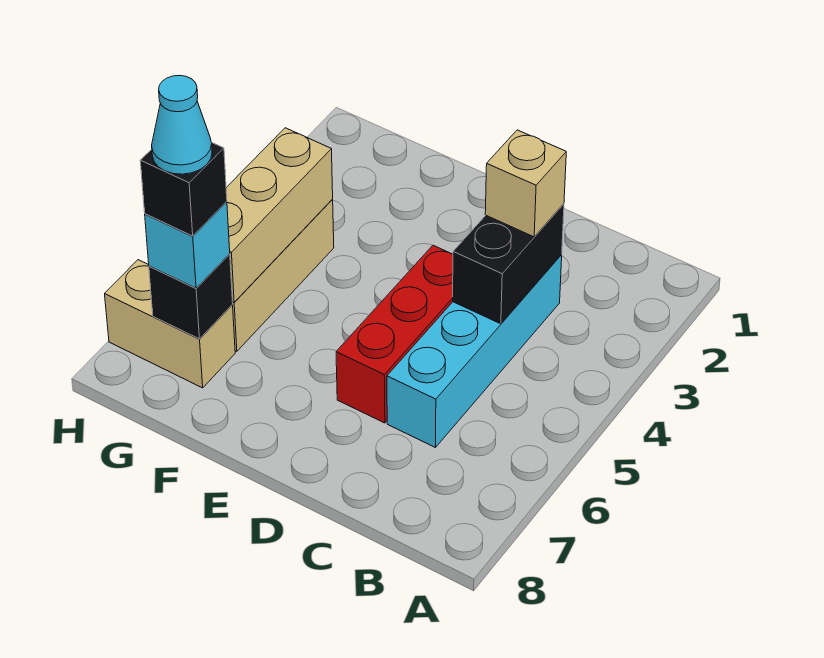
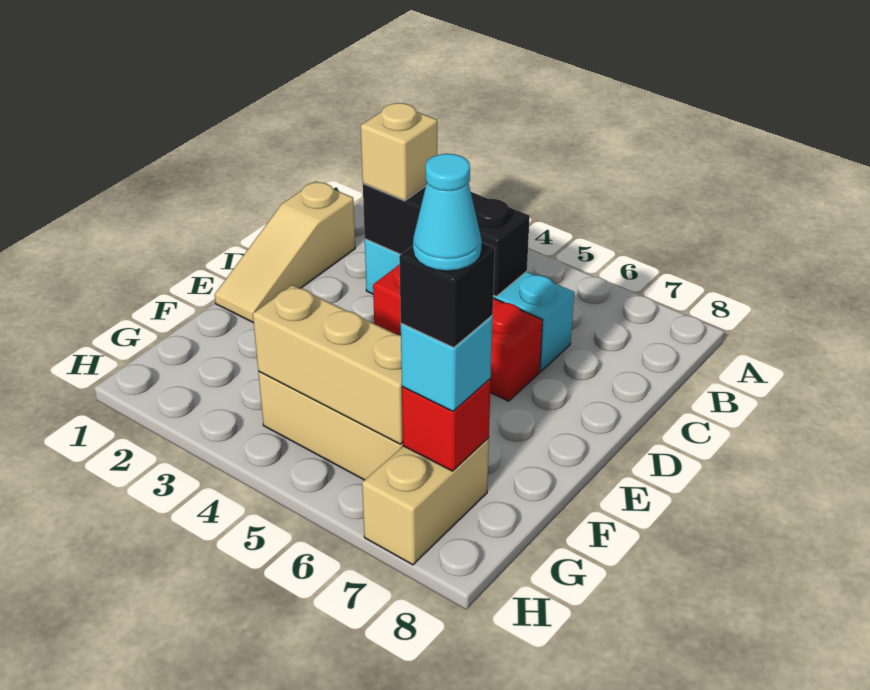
none -> tan slope C1:E1 level 1 top C
black brick C3:C4 level 2 -> black brick C3:C5 level 2
black brick G7 level 2 -> red brick G7 level 2

